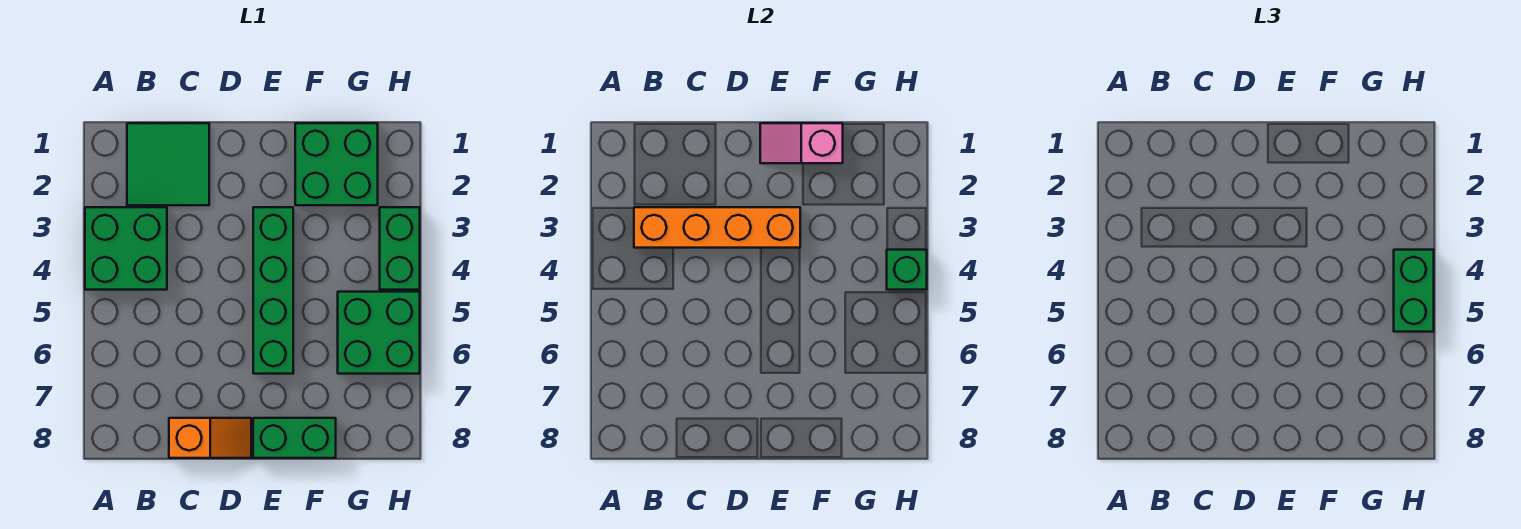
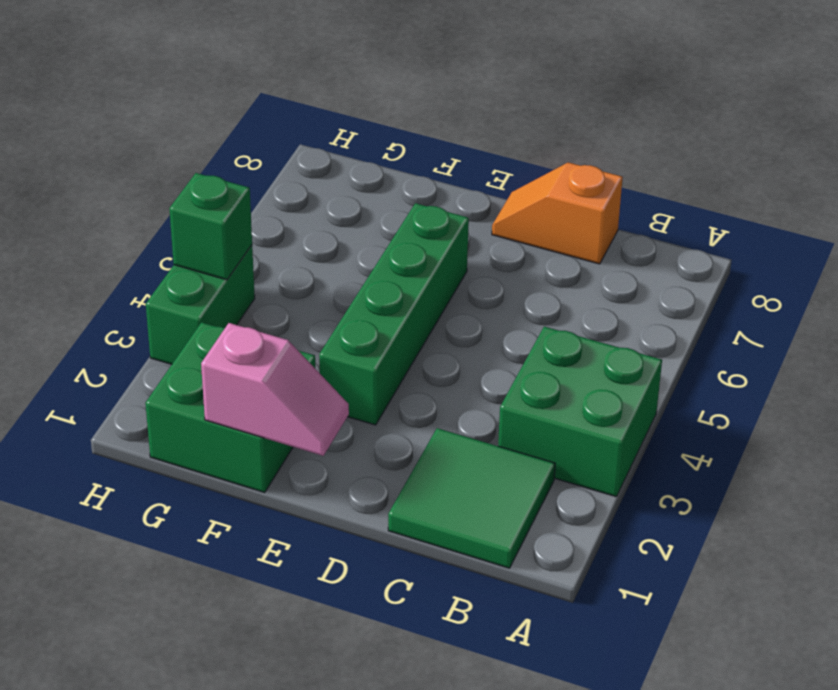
orange brick B3:E3 level 2 -> none
green brick E8:F8 level 1 -> none
green brick G5:H6 level 1 -> none
green brick H4:H5 level 3 -> none

